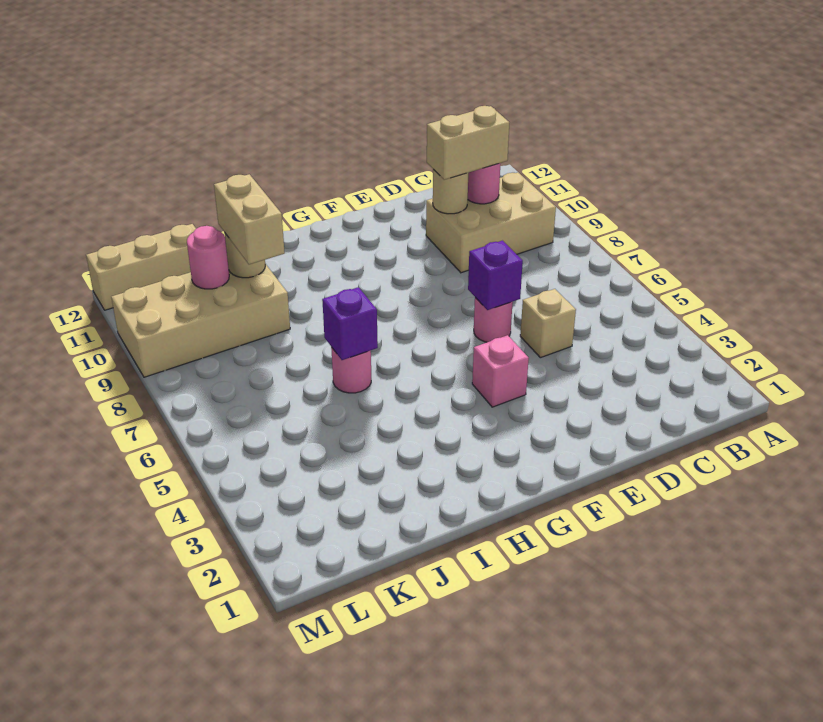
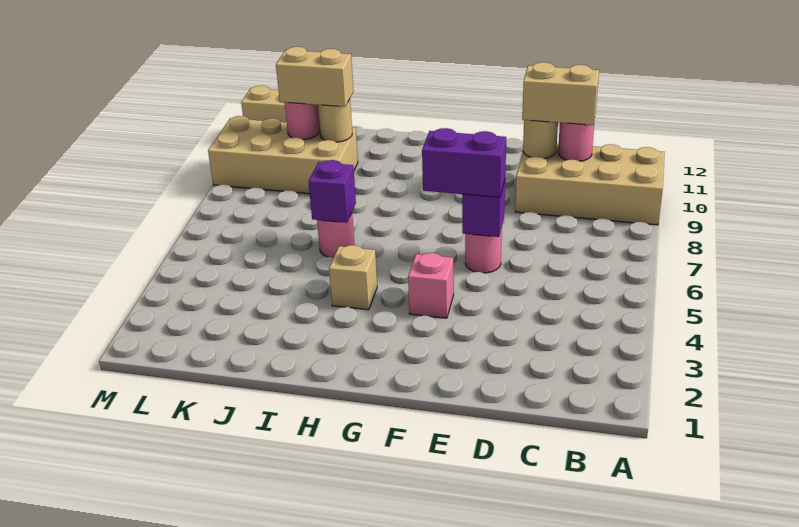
tan brick B9:D10 level 1 -> tan brick A9:D10 level 1
tan brick D5 level 1 -> tan brick H4 level 1
none -> purple brick E6:F6 level 3
tan brick J9:J10 level 3 -> tan brick J10:K10 level 3

